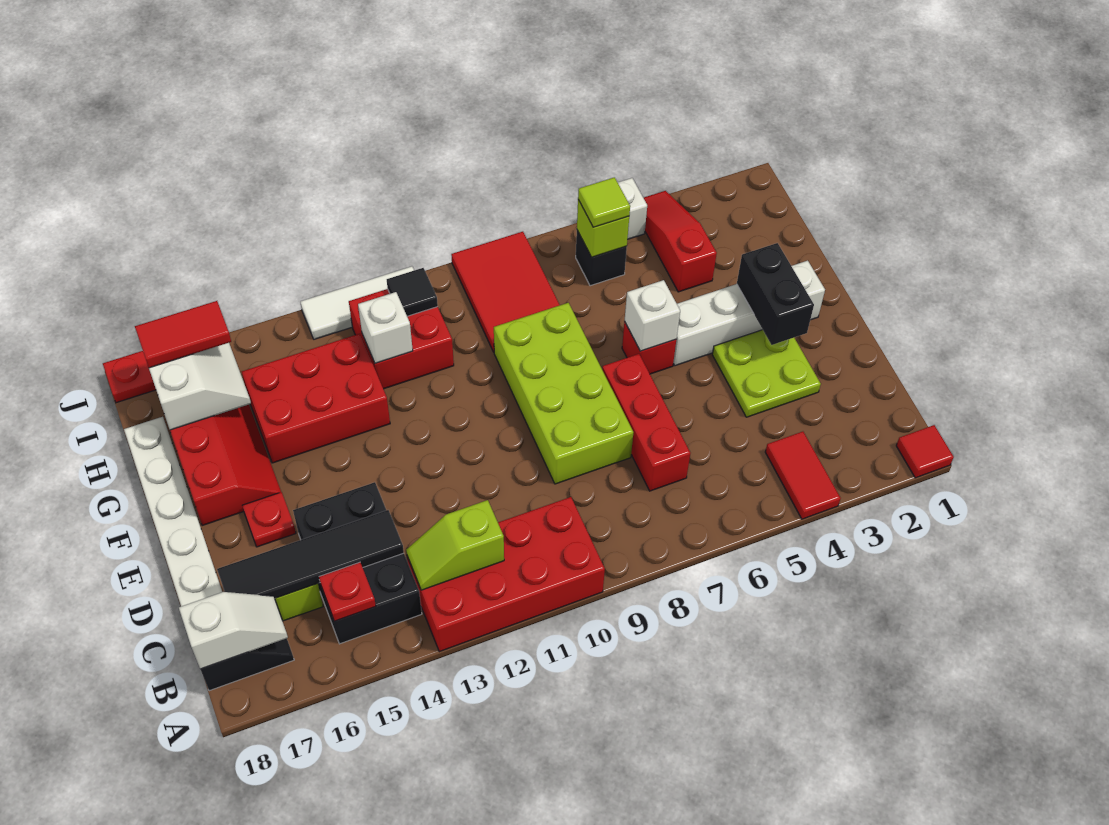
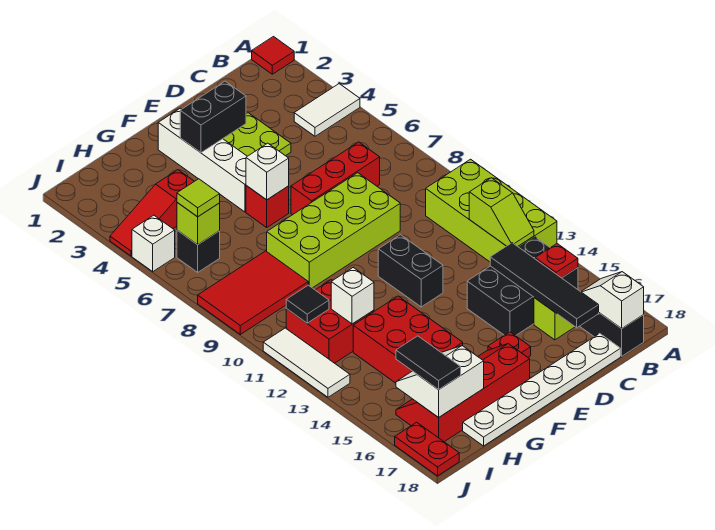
red tile A4:B4 level 1 -> white tile A4:B4 level 1
red brick A10:B13 level 1 -> lime brick A10:B13 level 1
none -> black brick E11:E12 level 1
red tile I16:I17 level 3 -> black tile I16:I17 level 3

